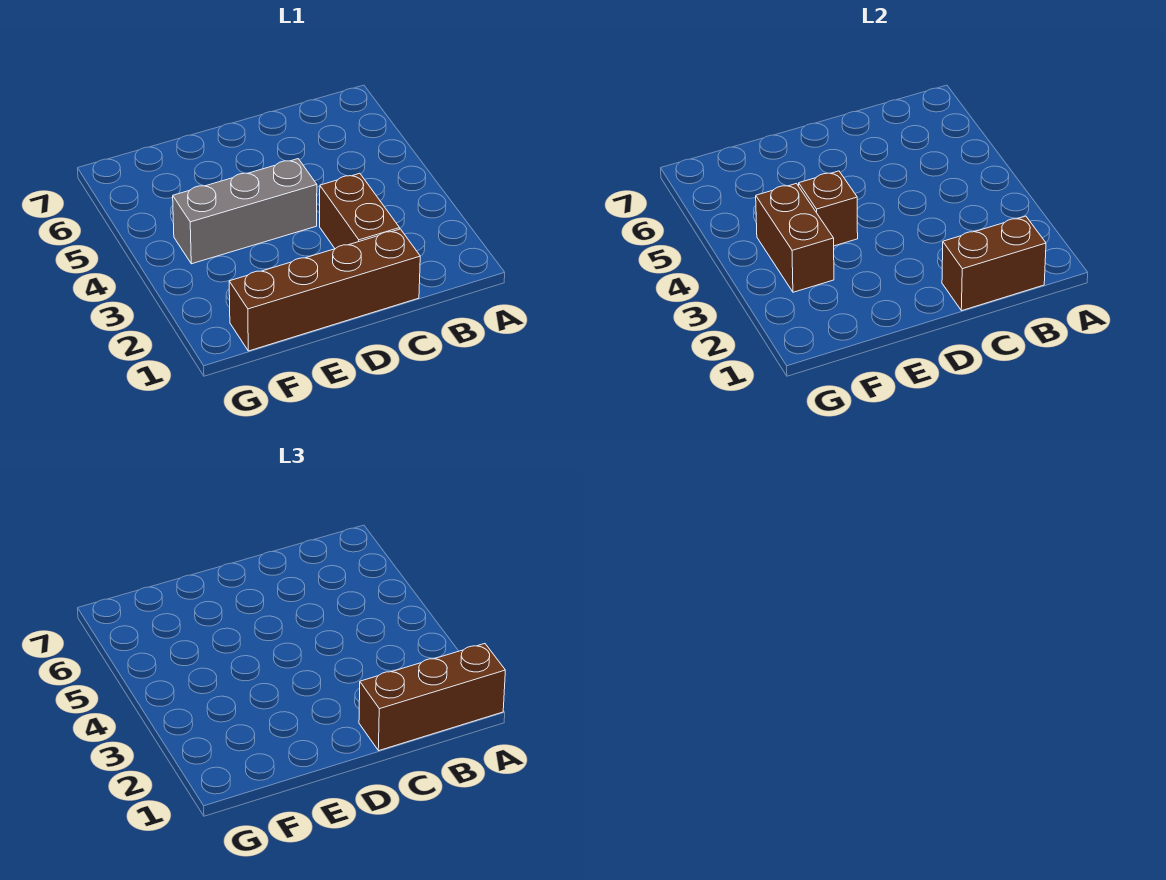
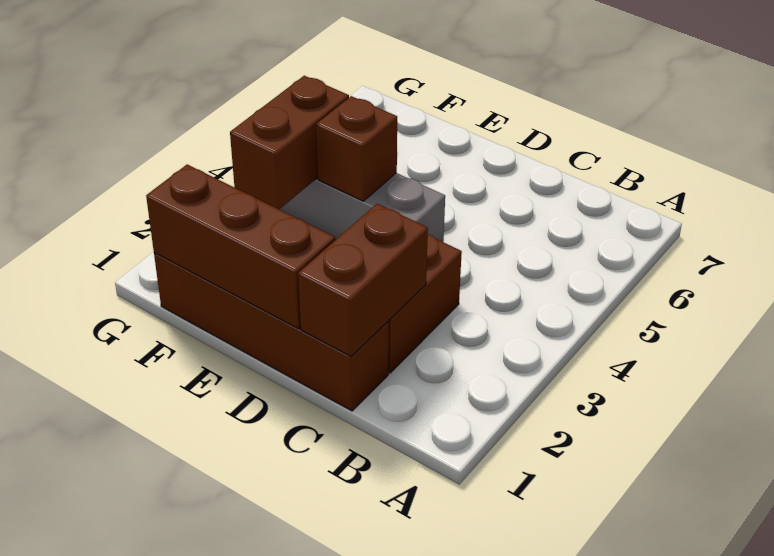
brown brick A1:C1 level 3 -> brown brick D1:F1 level 2
brown brick B1:C1 level 2 -> brown brick C1:C2 level 2

